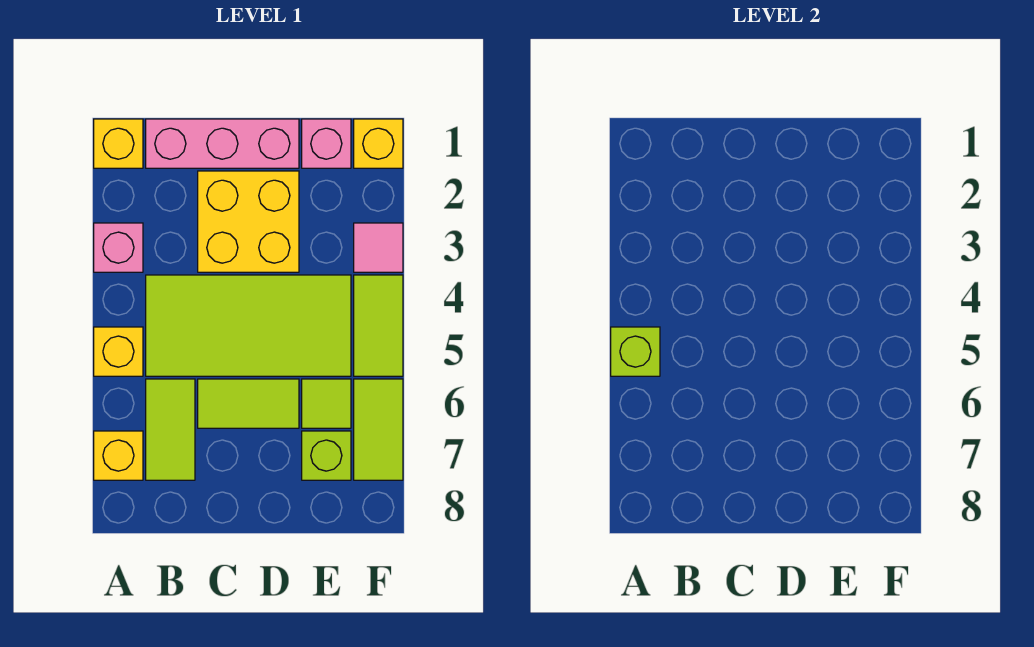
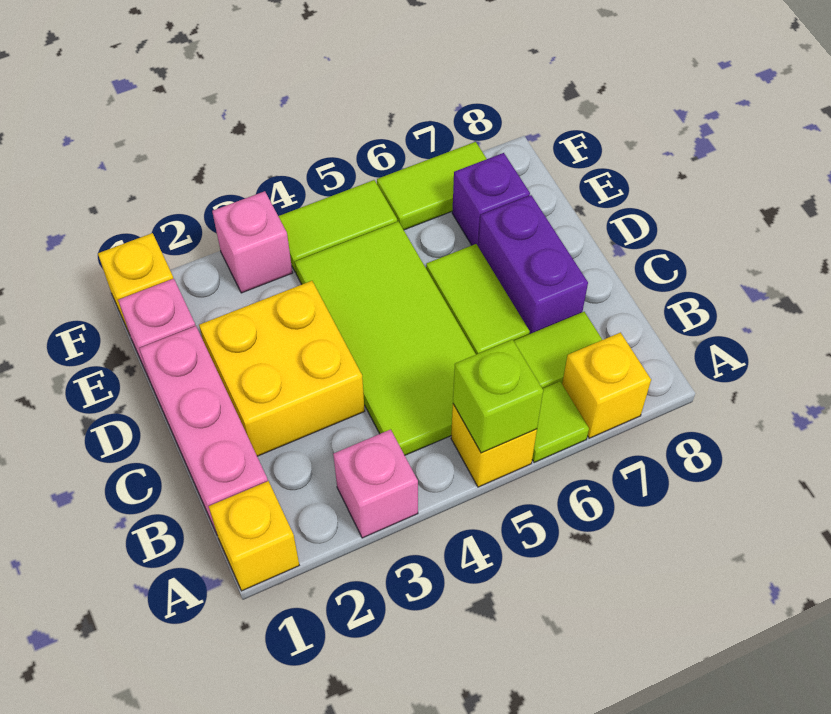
none -> purple brick C7:D7 level 1
lime tile E6 level 1 -> lime tile A6 level 1
lime brick E7 level 1 -> purple brick E7 level 1
pink tile F3 level 1 -> pink brick F3 level 1

